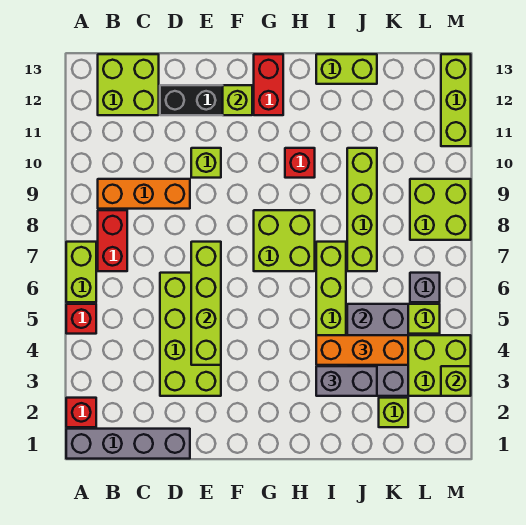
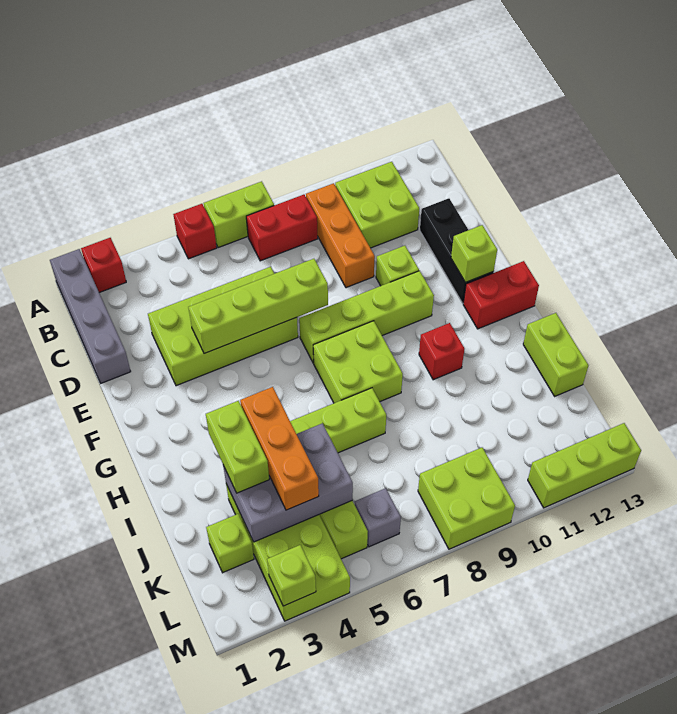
lime brick B12:C13 level 1 -> lime brick B10:C11 level 1
grey brick I3:J3 level 3 -> lime brick I3:J3 level 3
lime brick J7:J10 level 1 -> lime brick F7:F10 level 1

